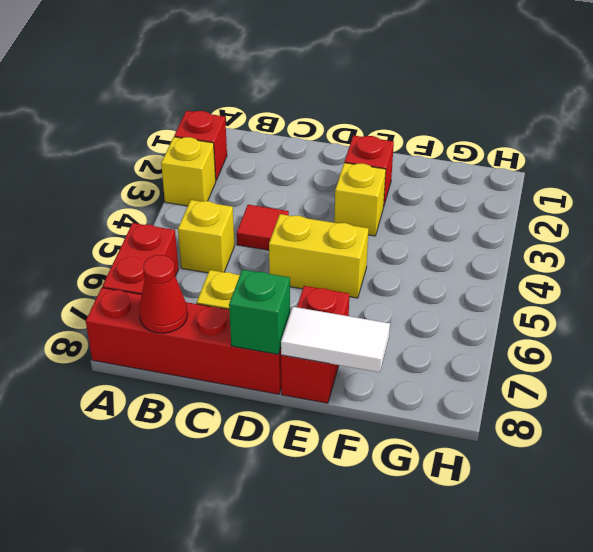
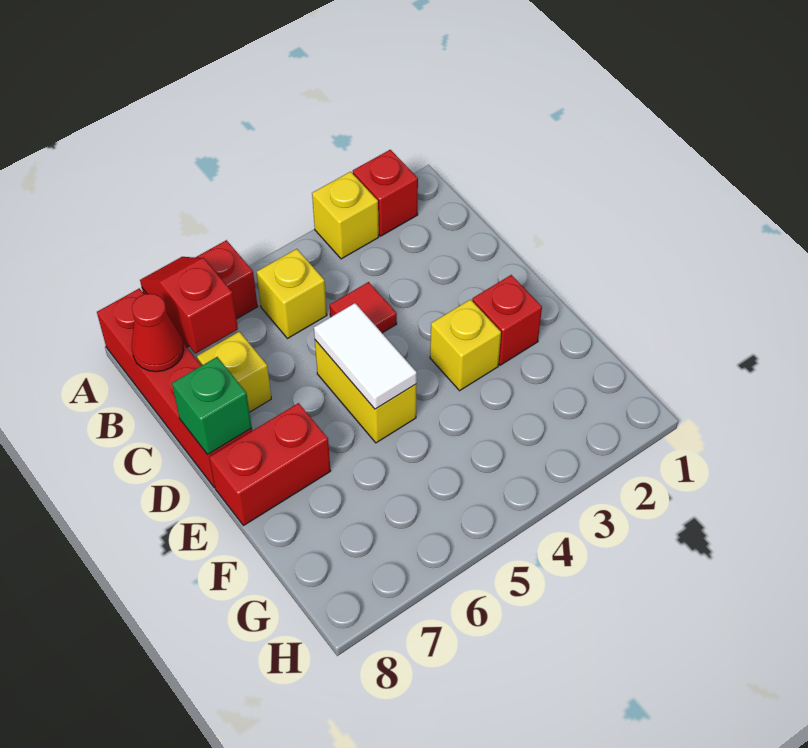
none -> red slope A7:B7 level 2 top B
white tile E8:F8 level 2 -> white tile D5:E5 level 2

